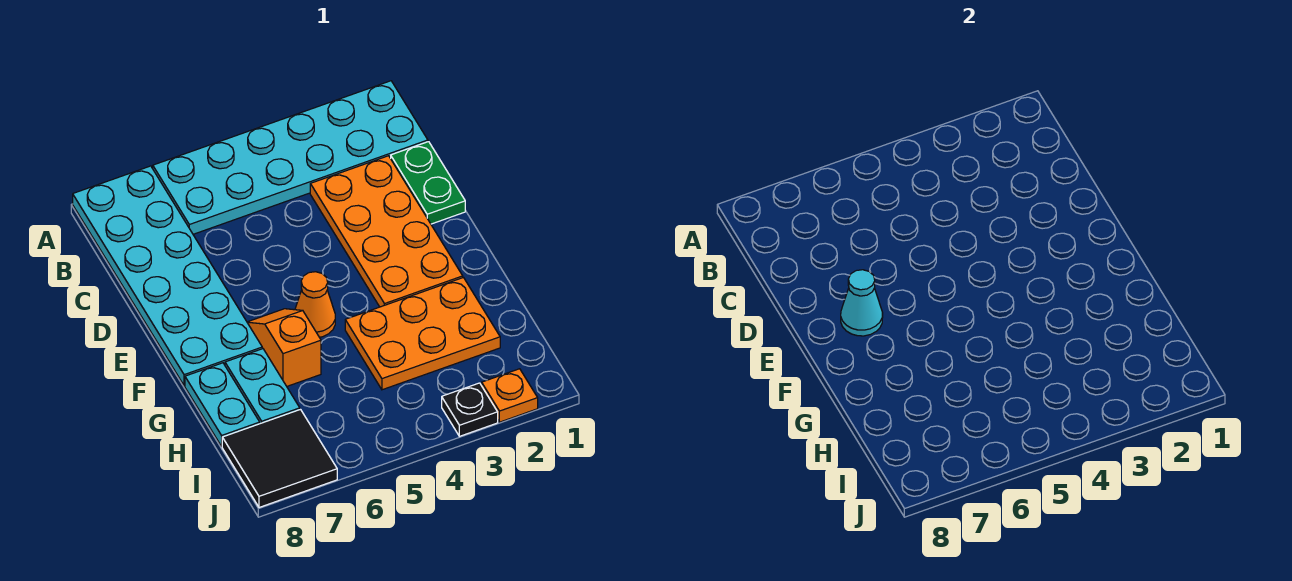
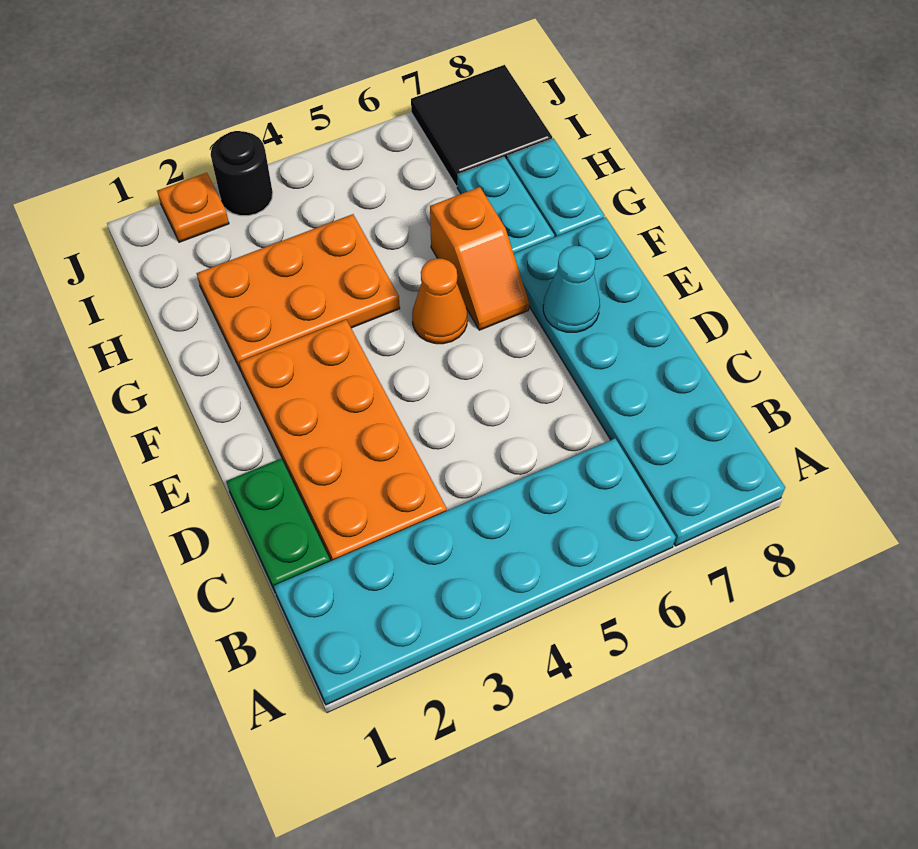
black plate J3 level 1 -> black round brick J3 level 1

